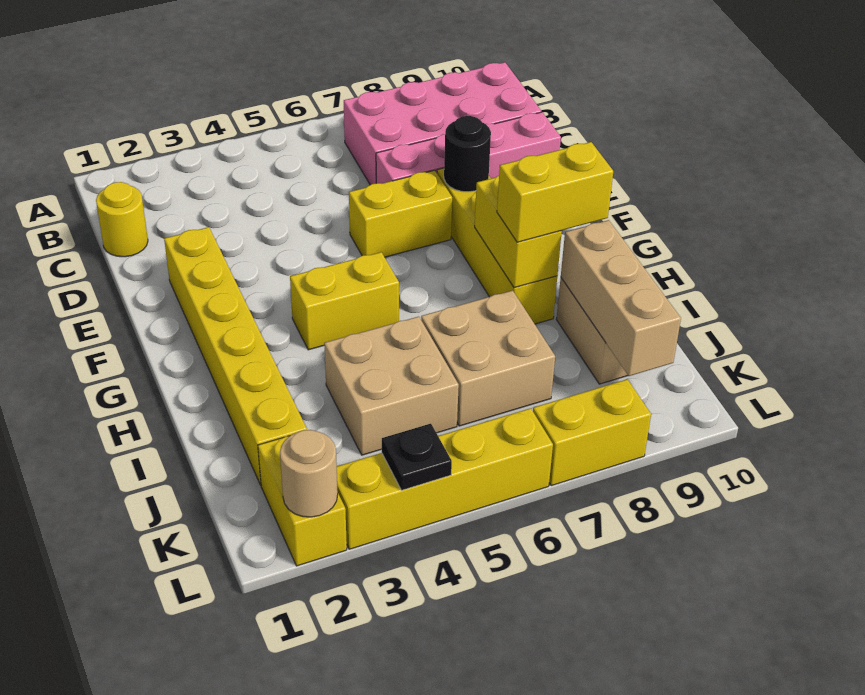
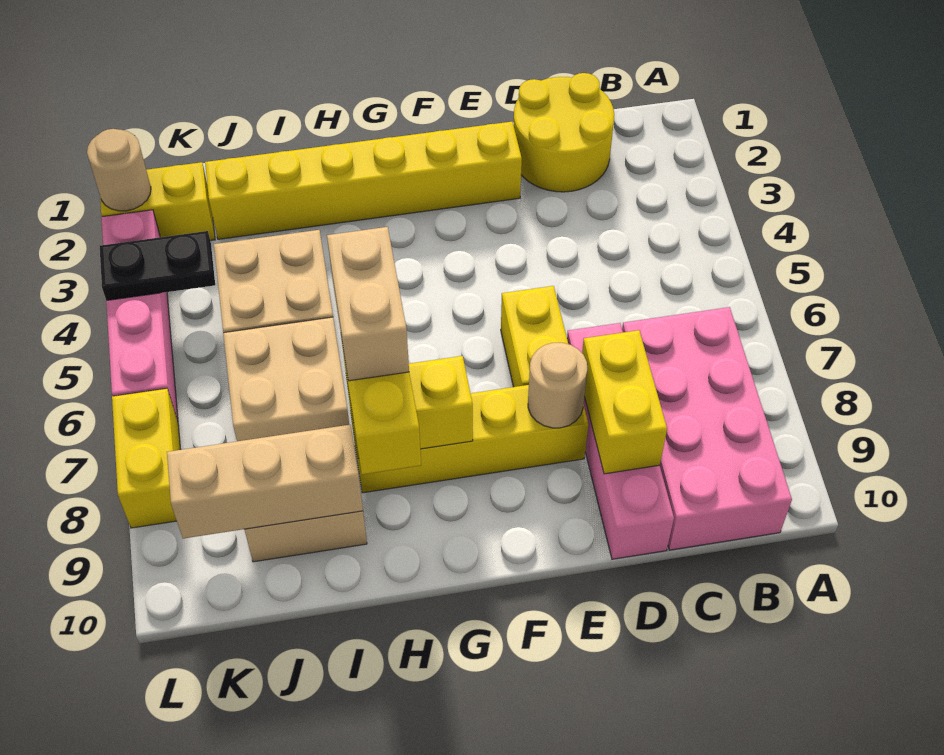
yellow round brick C1 level 1 -> yellow round brick C1:D2 level 1
black round brick E8 level 2 -> tan round brick E8 level 2
yellow brick G4:G5 level 1 -> yellow brick D8:D9 level 2
none -> tan brick H7:H8 level 4
yellow brick L3:L6 level 1 -> pink brick L3:L6 level 1
black plate L4 level 2 -> black plate K4:L4 level 2

